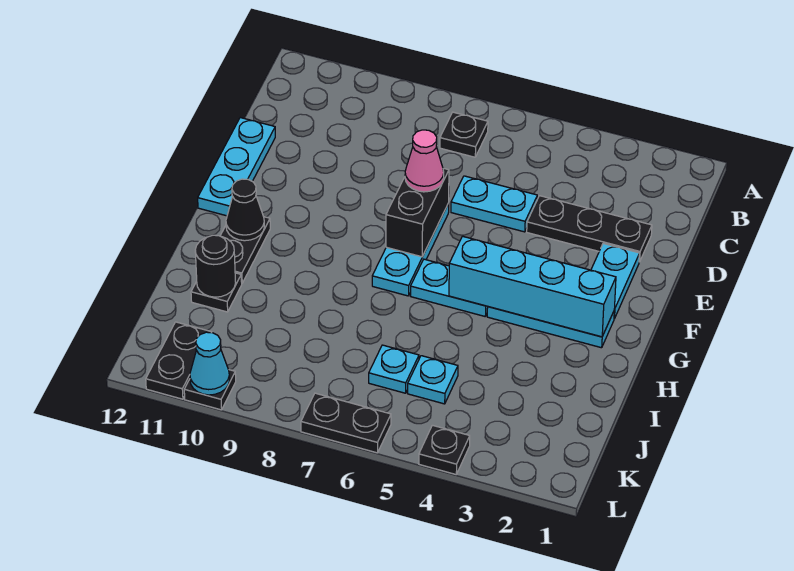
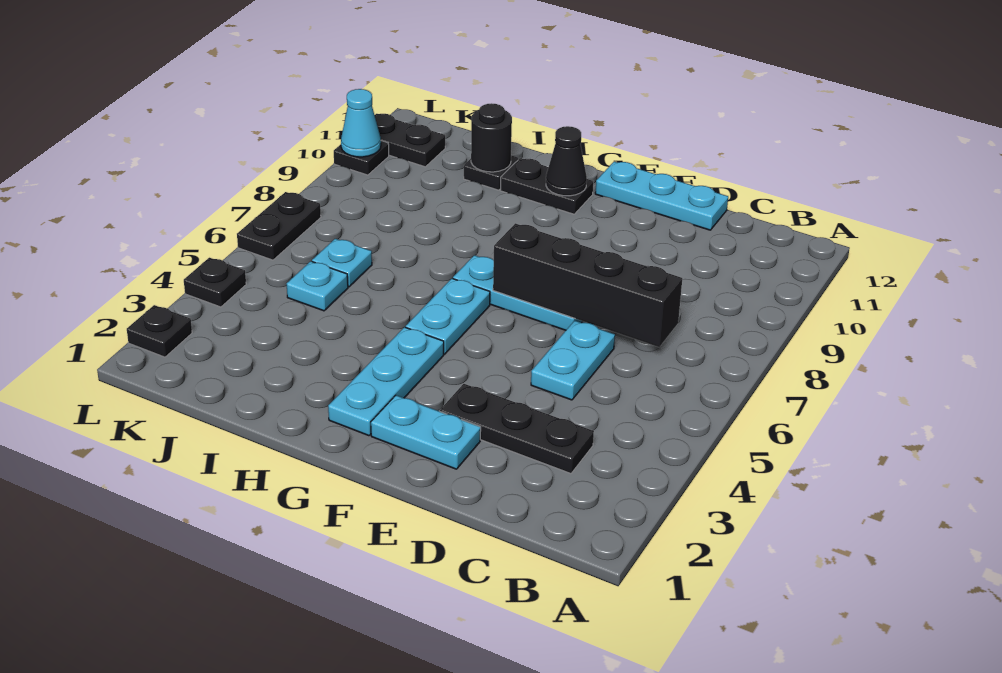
black plate B7 level 1 -> black plate L2 level 1
black plate D2:D4 level 1 -> black plate C3:E3 level 1
black brick E7:F7 level 2 -> black brick C7:F7 level 2
pink cone E7 level 3 -> none
cyan brick G2:G5 level 2 -> none

